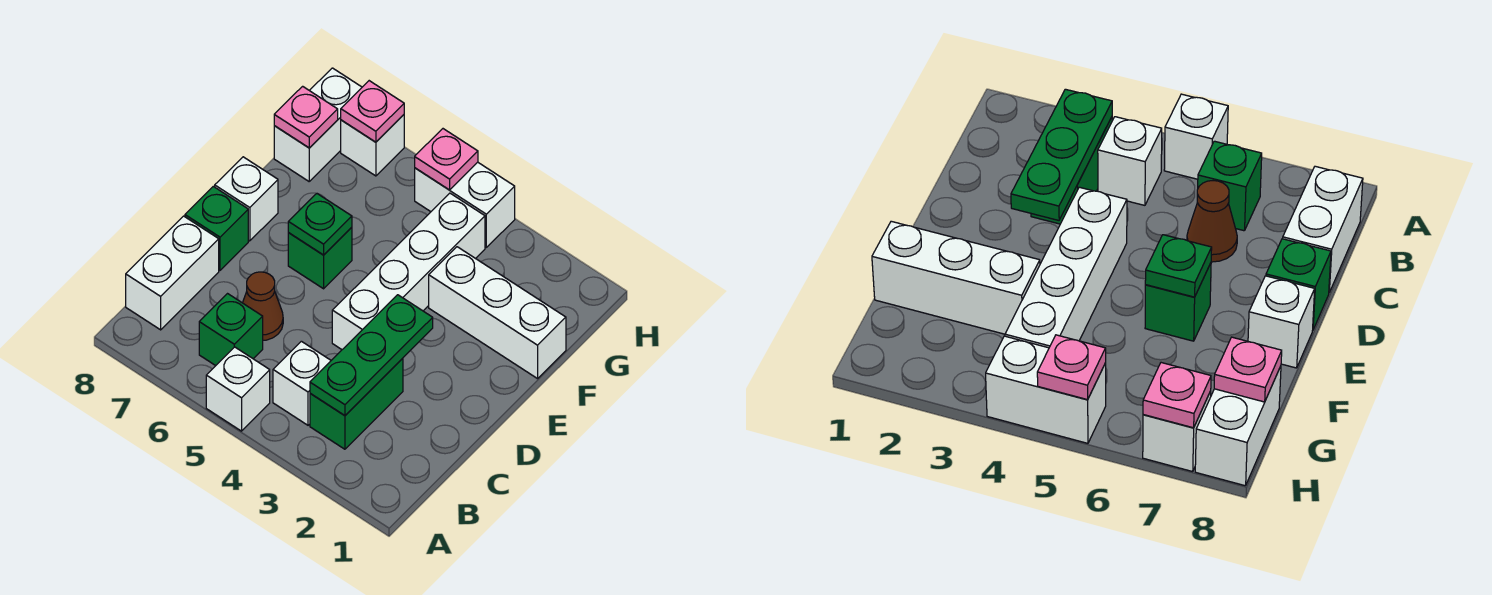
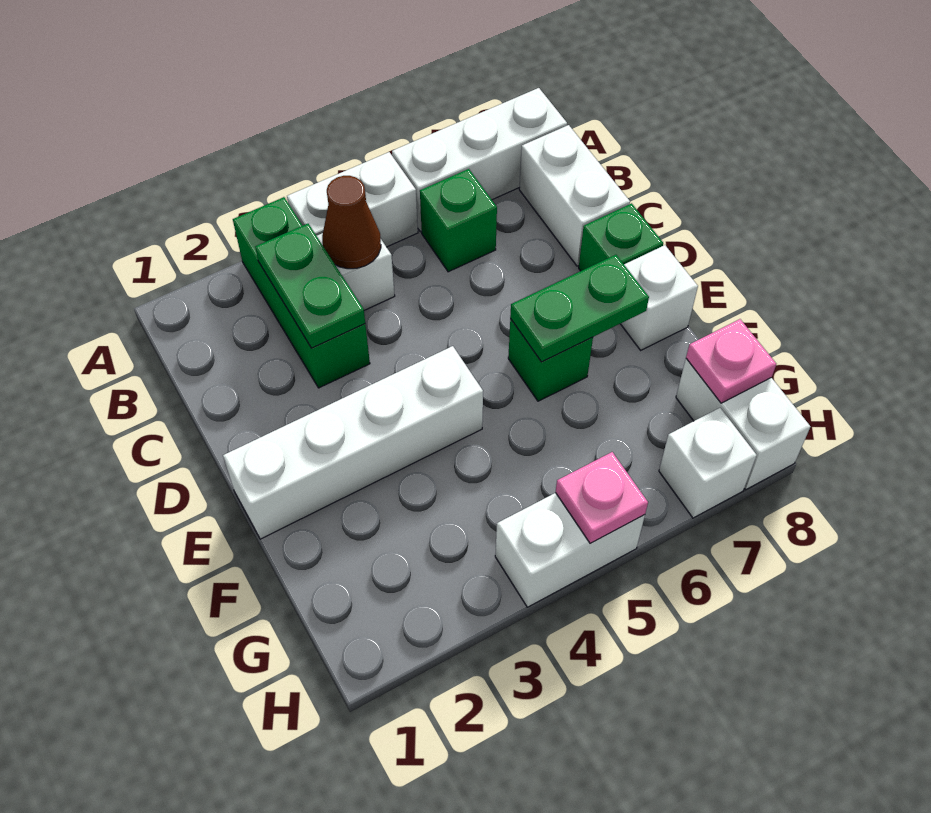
white brick A5 level 1 -> white brick A4:A5 level 1
green brick B3:C3 level 1 -> green brick A3:C3 level 1
green plate B3:D3 level 2 -> green plate B3:C3 level 2
brown cone C6 level 1 -> brown cone B4 level 2
white brick D4:G4 level 1 -> white brick E1:E4 level 1
green plate E6 level 2 -> green plate E6:E7 level 2
white brick F1:F3 level 1 -> white brick A6:A8 level 1
pink plate H7 level 2 -> none

